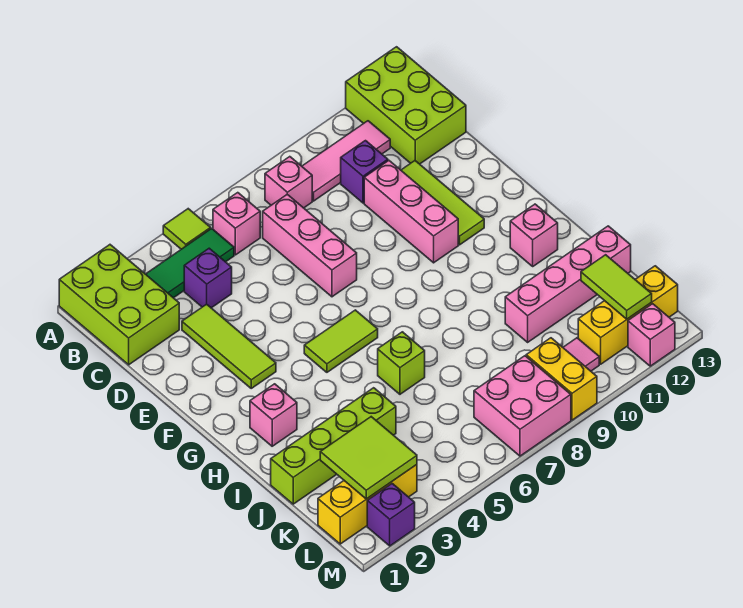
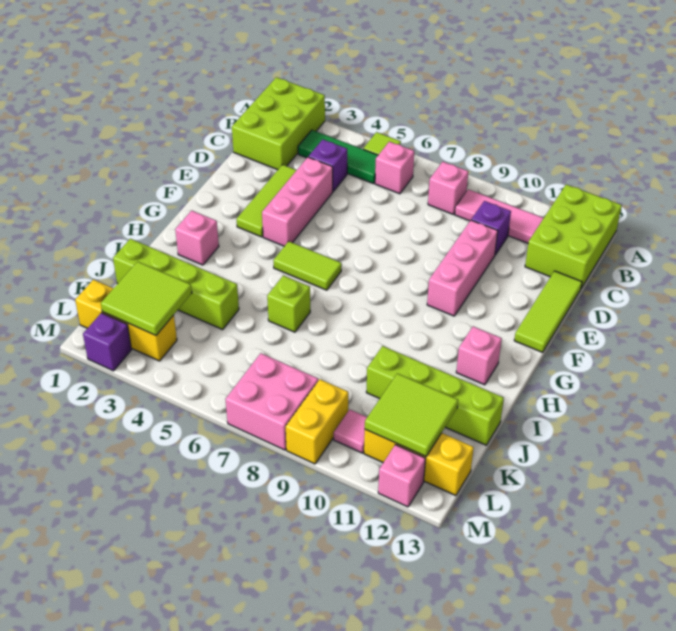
pink brick C7:E7 level 1 -> pink brick D4:F4 level 1
lime tile D11:F11 level 1 -> lime tile D13:F13 level 1
pink brick J10:J13 level 1 -> lime brick J10:J13 level 1
lime tile K12:L12 level 2 -> lime tile K11:L12 level 2

